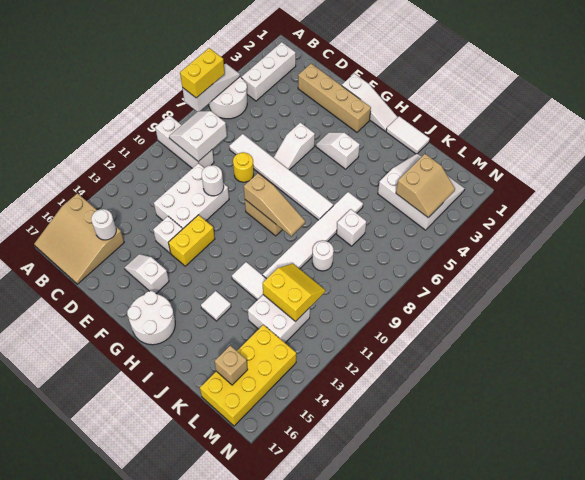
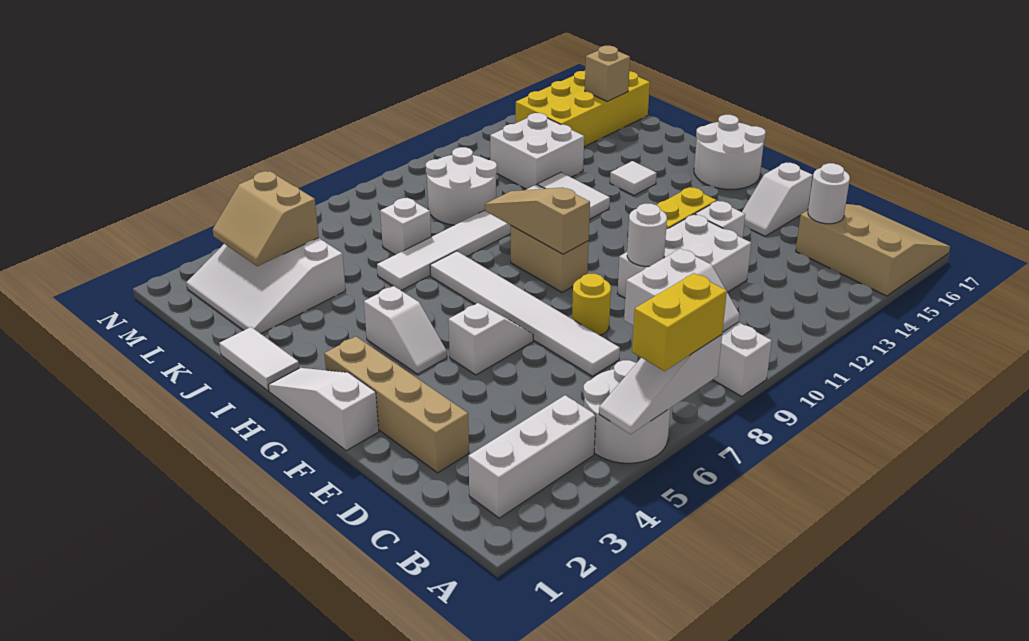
white slope E15:F15 level 1 top F -> white slope E15:E16 level 1 top 16
white round brick K9 level 1 -> white round brick K9:L10 level 1
yellow slope K11:L12 level 2 top 12 -> none
tan slope L3:M4 level 2 top L -> tan slope L3:M4 level 2 top 4

